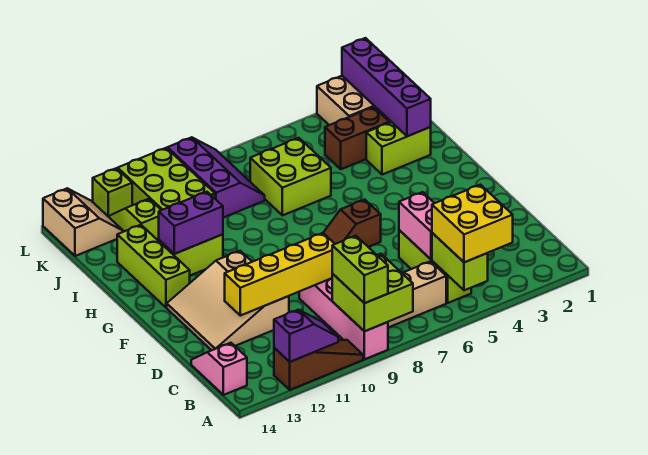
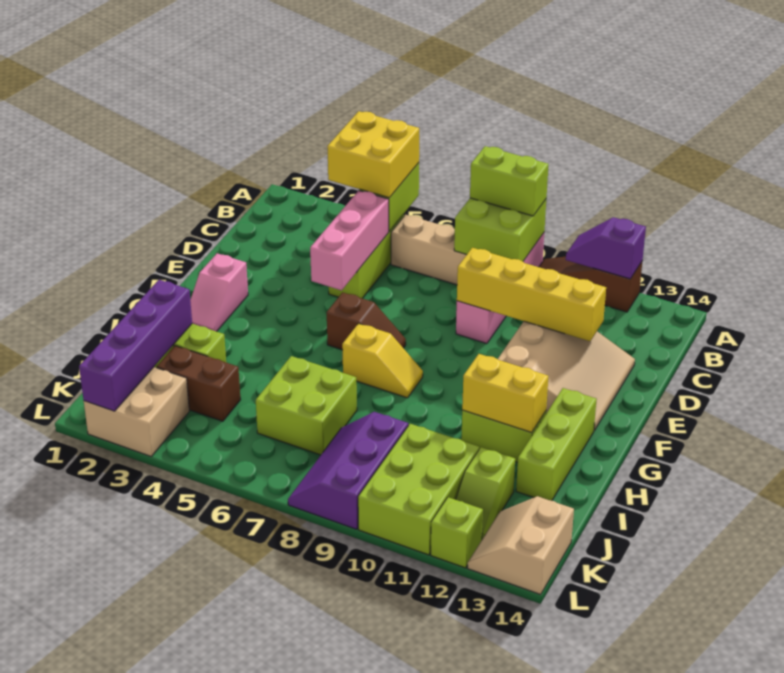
lime brick A9:B9 level 3 -> lime brick A8:A9 level 3
pink slope B14:C14 level 1 top B -> pink slope F2:G2 level 1 top F
pink brick C5:D5 level 2 -> pink brick C5:E5 level 2
none -> yellow slope G7:G8 level 1 top 7
purple brick H11:H12 level 2 -> yellow brick H11:H12 level 2

